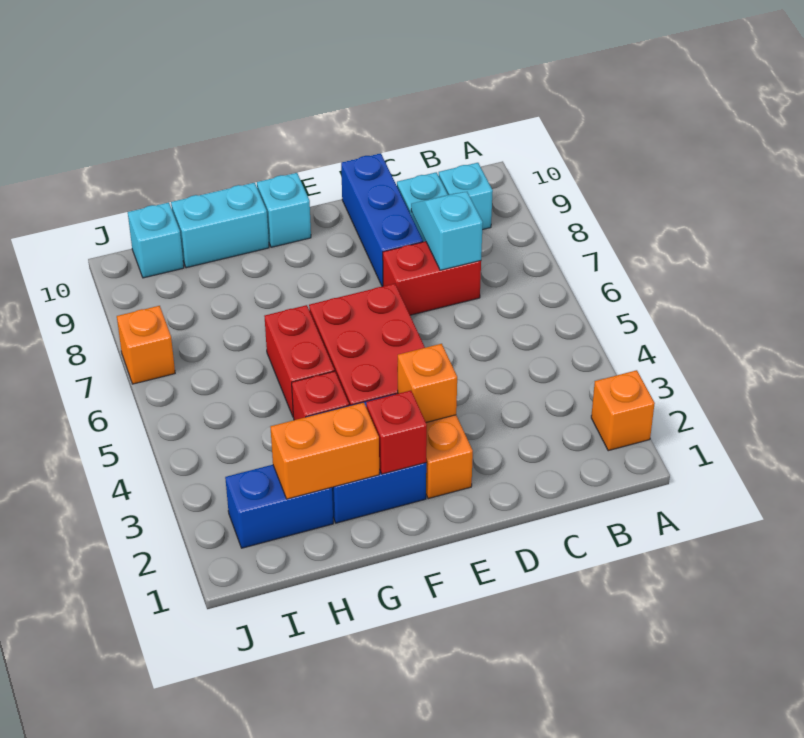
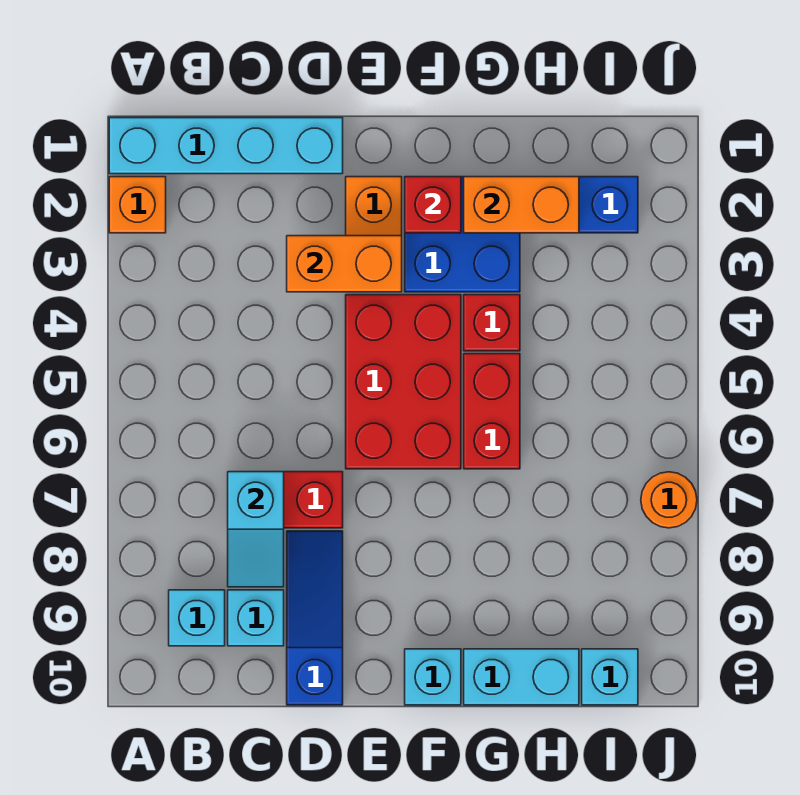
none -> cyan brick A1:D1 level 1
blue brick D8:D10 level 1 -> blue slope D8:D10 level 1 top 10
orange brick E3 level 2 -> orange brick D3:E3 level 2
orange brick J7 level 1 -> orange round brick J7 level 1

